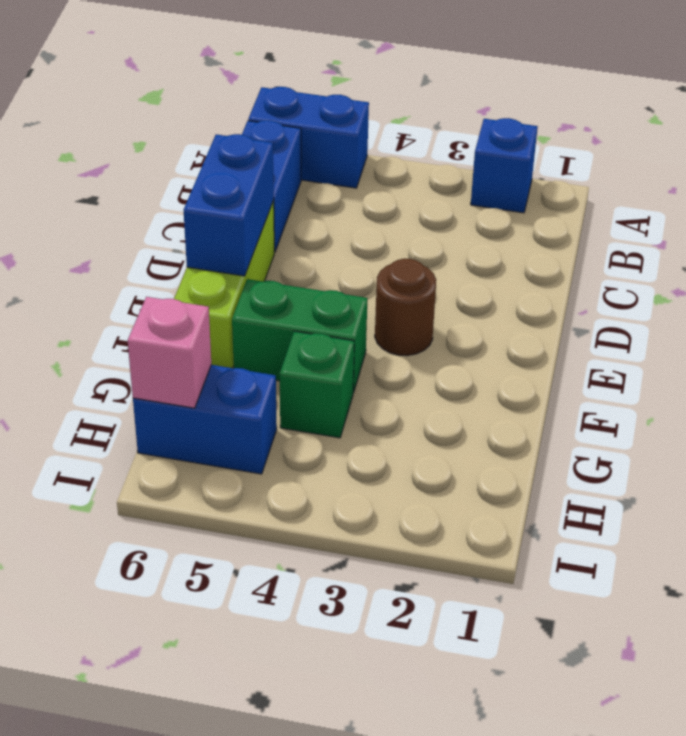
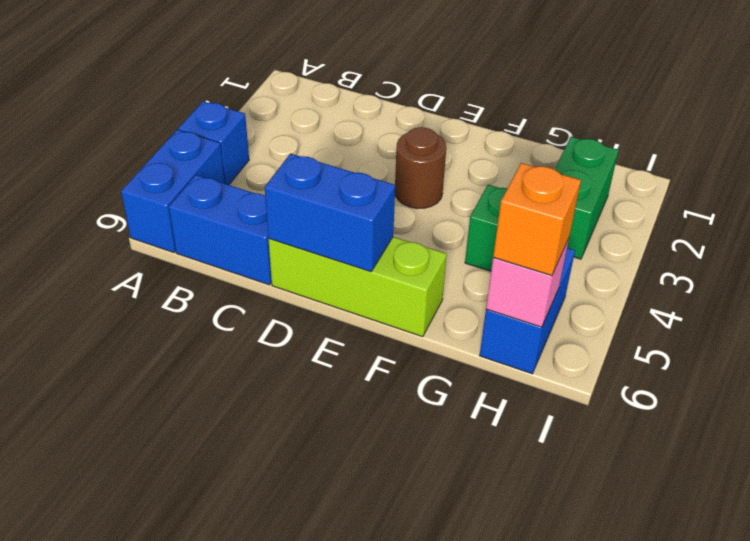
blue brick A2 level 1 -> blue brick A4 level 1
green brick F4:F5 level 1 -> green brick H2:H3 level 1
none -> orange brick H6 level 3

